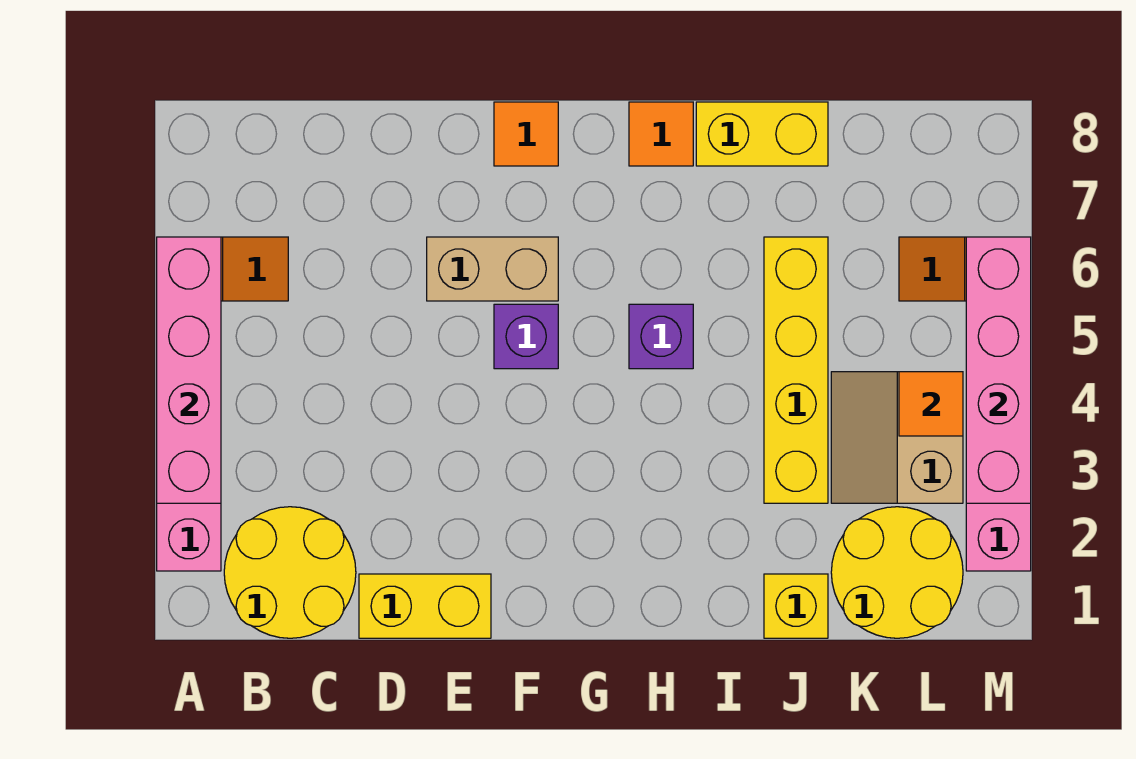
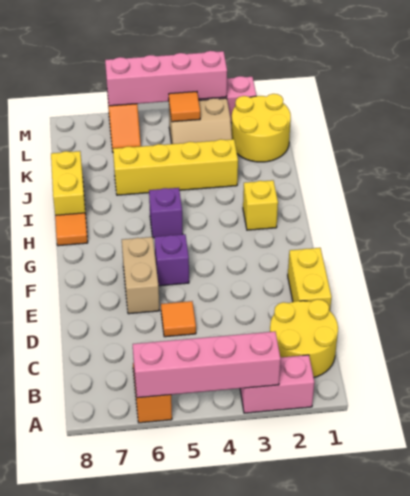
orange tile F8 level 1 -> orange tile D5 level 1
yellow brick J1 level 1 -> yellow brick H2 level 1

